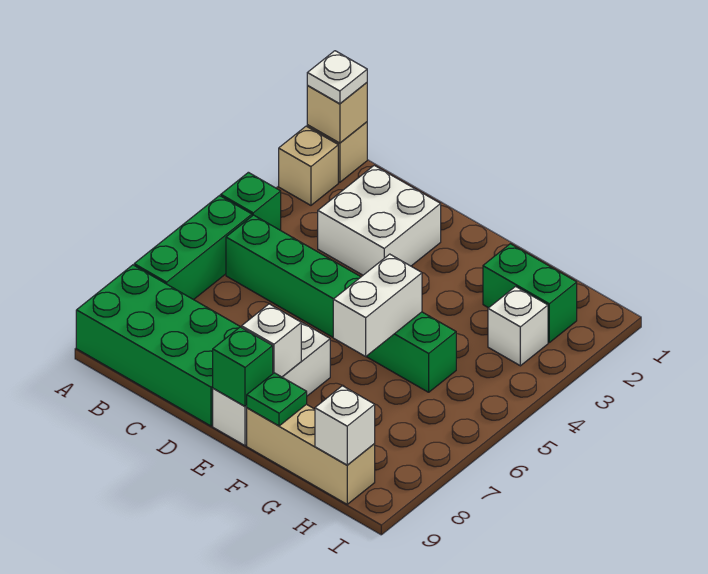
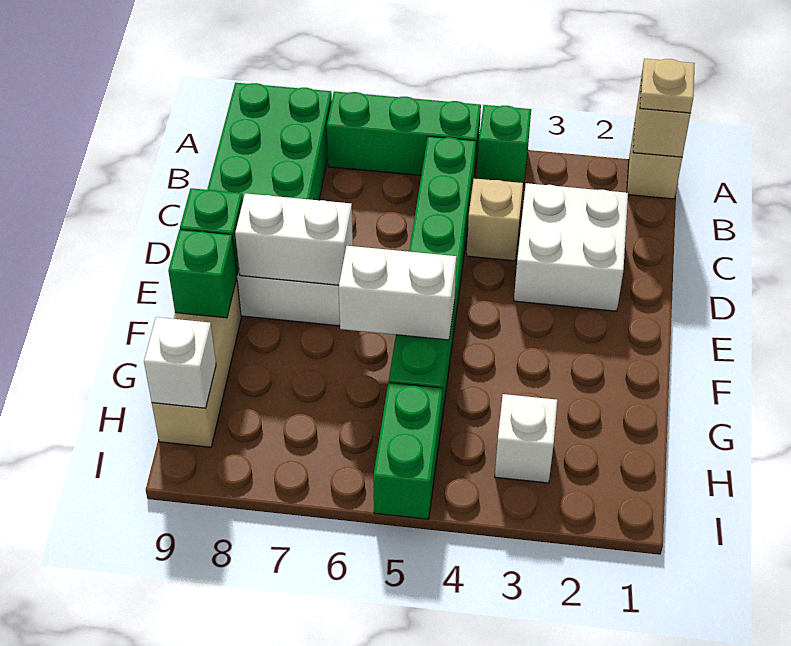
white plate A1 level 3 -> tan plate A1 level 3
tan brick A2 level 1 -> tan brick C4 level 1
white brick E8 level 2 -> white brick E7:E8 level 2
green plate F9 level 2 -> green brick F9 level 2
green brick G2:H2 level 1 -> green brick H5:I5 level 1

